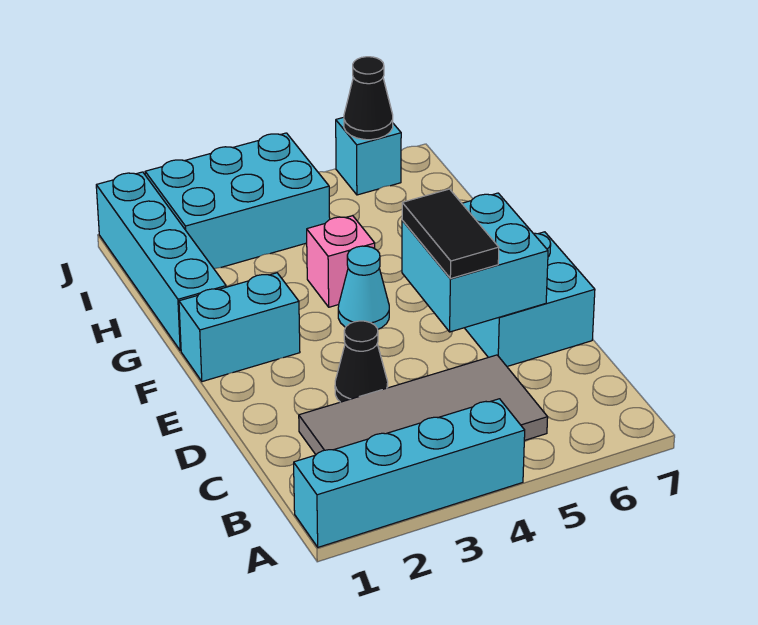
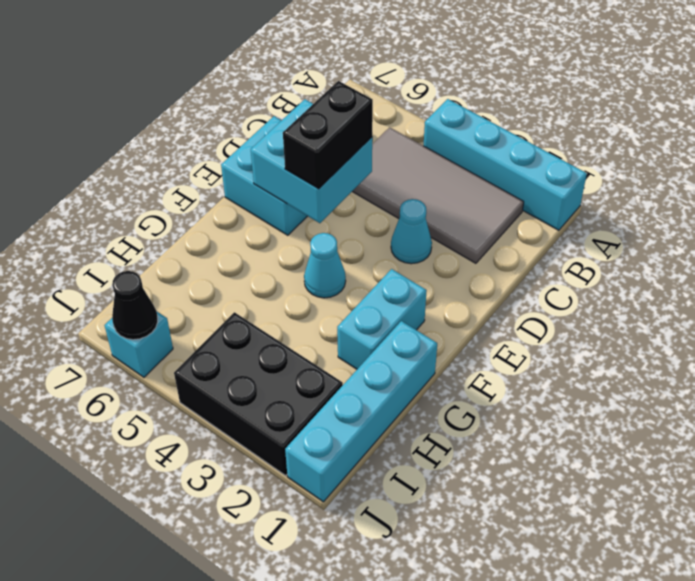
black cone D3 level 1 -> cyan cone D3 level 1
black tile D5:E5 level 3 -> black brick D5:E5 level 3
cyan brick F1:F2 level 1 -> cyan brick F2:G2 level 1
pink brick G4 level 1 -> none
cyan brick I2:J4 level 1 -> black brick I2:J4 level 1

